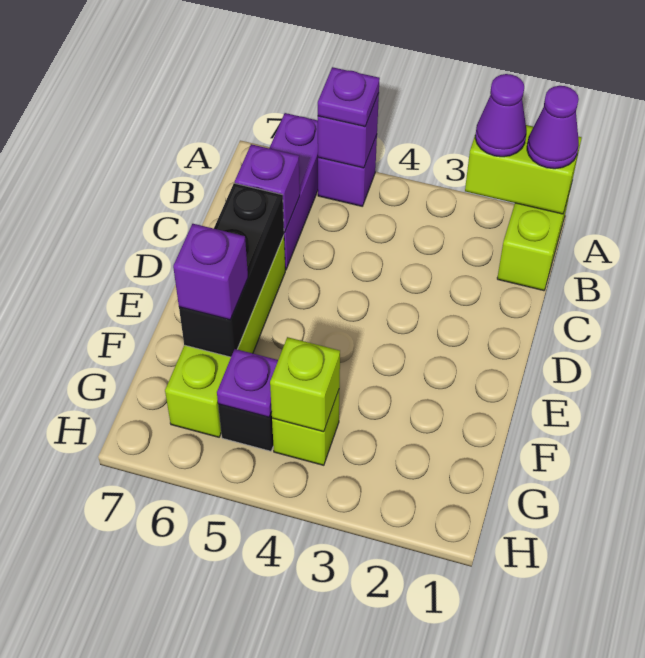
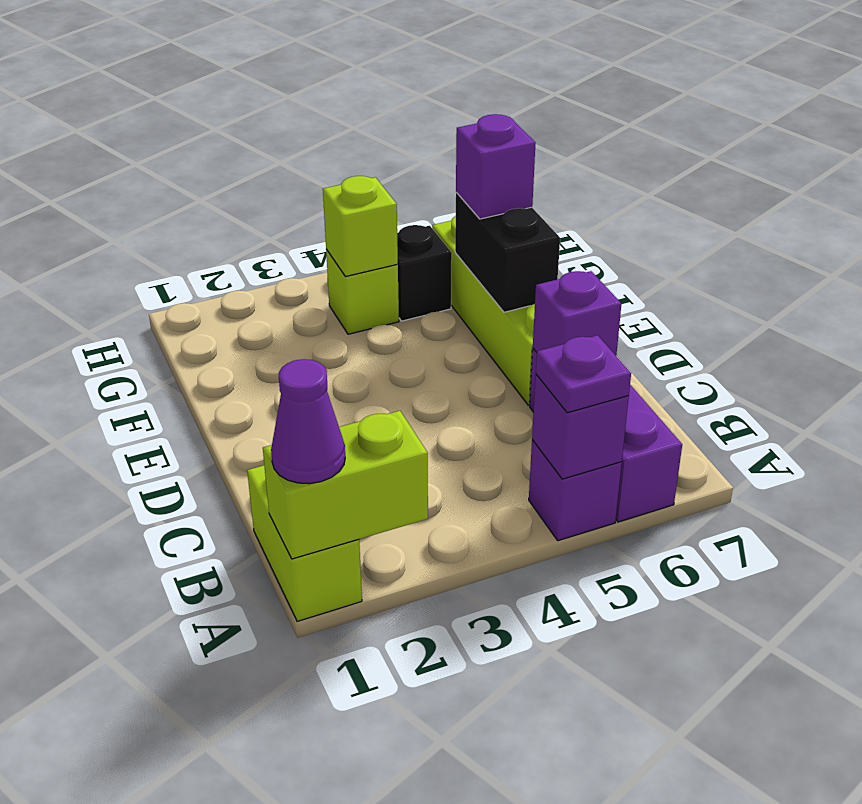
purple cone A2 level 3 -> none
black brick D6:F6 level 2 -> black brick E6:F6 level 2
purple plate G5 level 2 -> none

